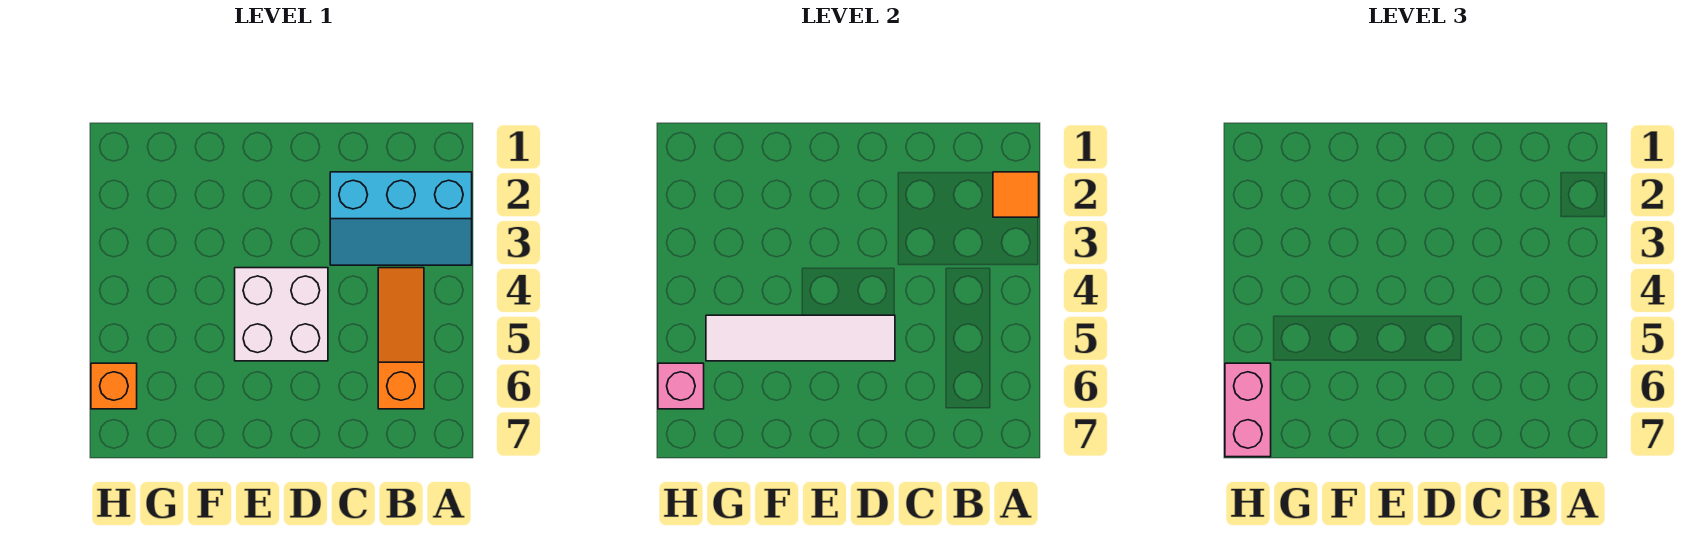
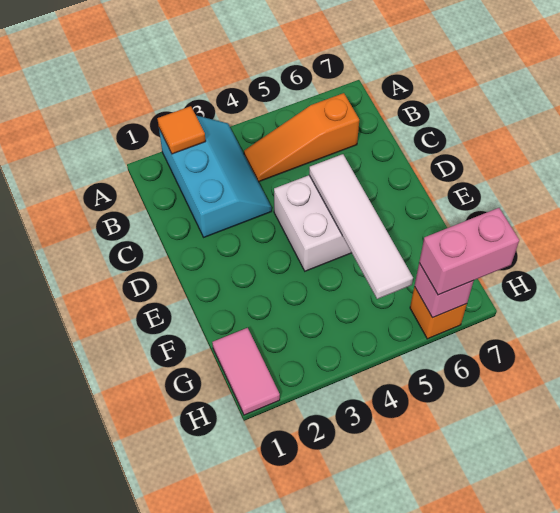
none -> pink tile G1:H1 level 1

